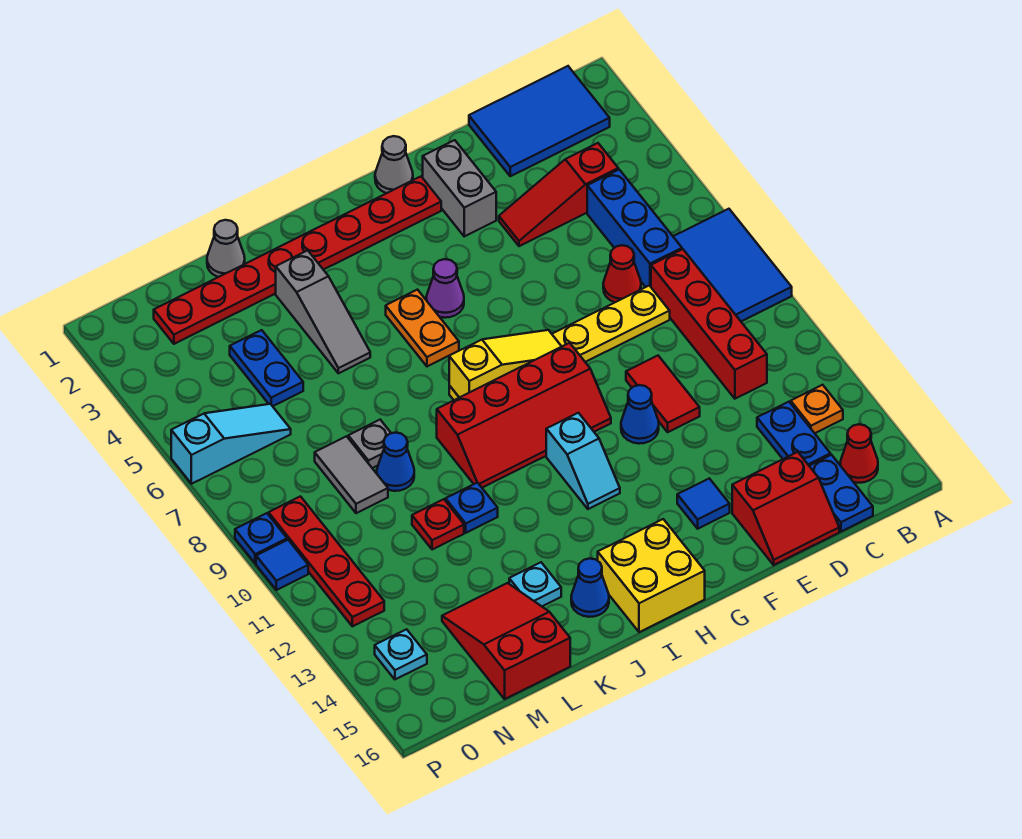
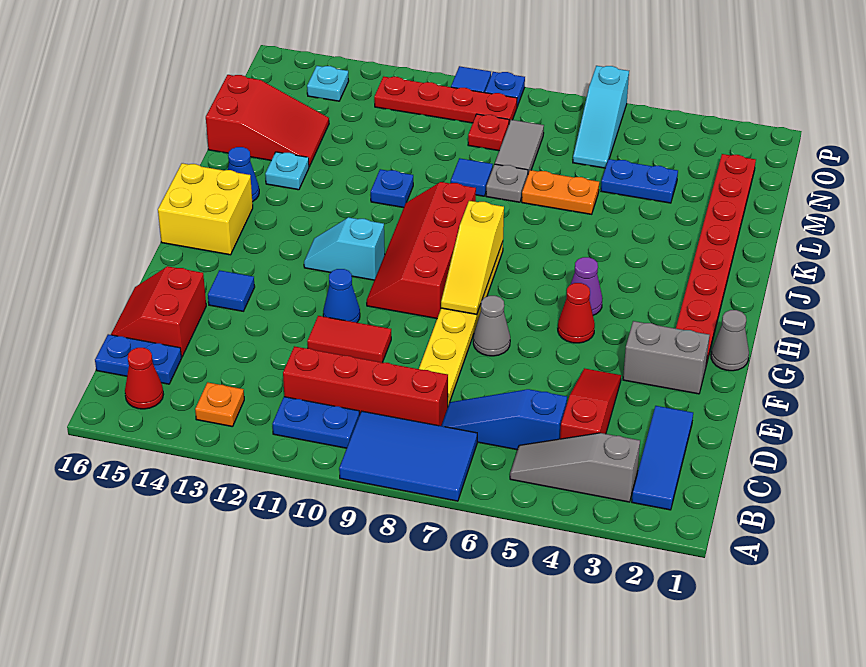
blue tile B1:D2 level 1 -> blue tile B2:D2 level 1
blue brick C5:C7 level 1 -> blue slope C5:C7 level 1 top 5
blue plate C13:C14 level 1 -> blue plate B10:B11 level 1
red cone D7 level 1 -> red cone G5 level 1
orange plate I5:I6 level 1 -> orange plate L6:L7 level 1
grey slope K3:K5 level 1 top 3 -> grey slope B3:B5 level 1 top 3
grey cone L1 level 1 -> grey cone F7 level 1
blue cone L9 level 1 -> blue tile L9 level 1
red plate L11 level 1 -> red plate N9 level 1
grey tile M8:M9 level 1 -> grey tile M8:N8 level 1

